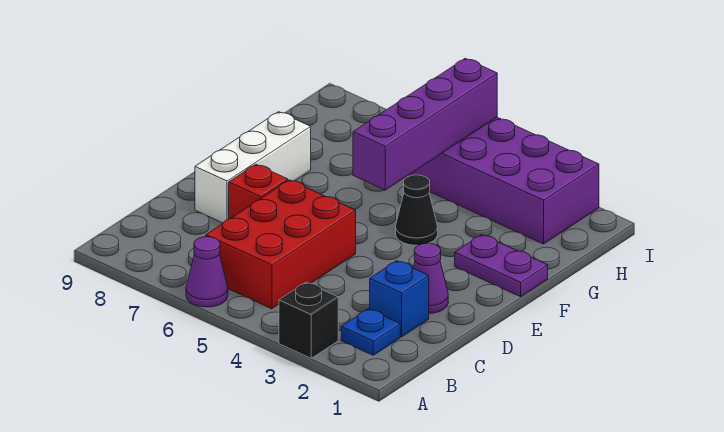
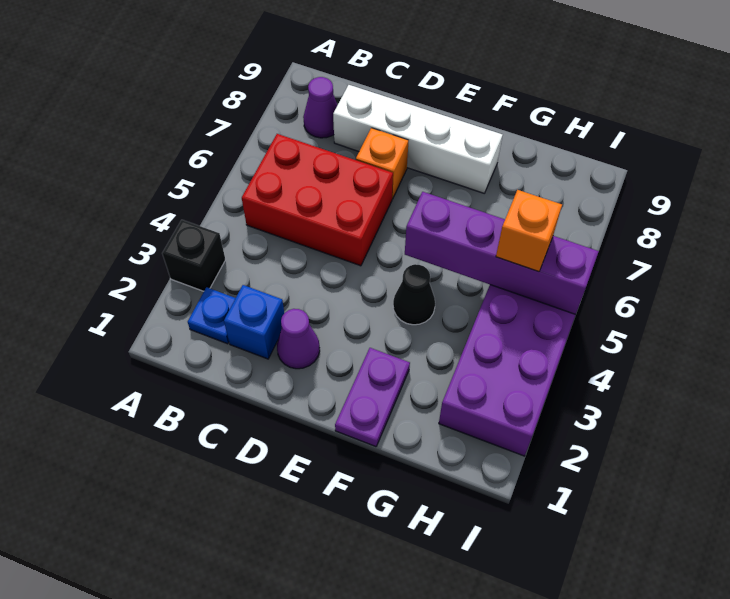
purple cone A6 level 1 -> purple cone B8 level 1
red brick D7 level 1 -> orange brick D7 level 1
white brick D8:F8 level 1 -> white brick C8:F8 level 1
none -> orange brick H5 level 3

